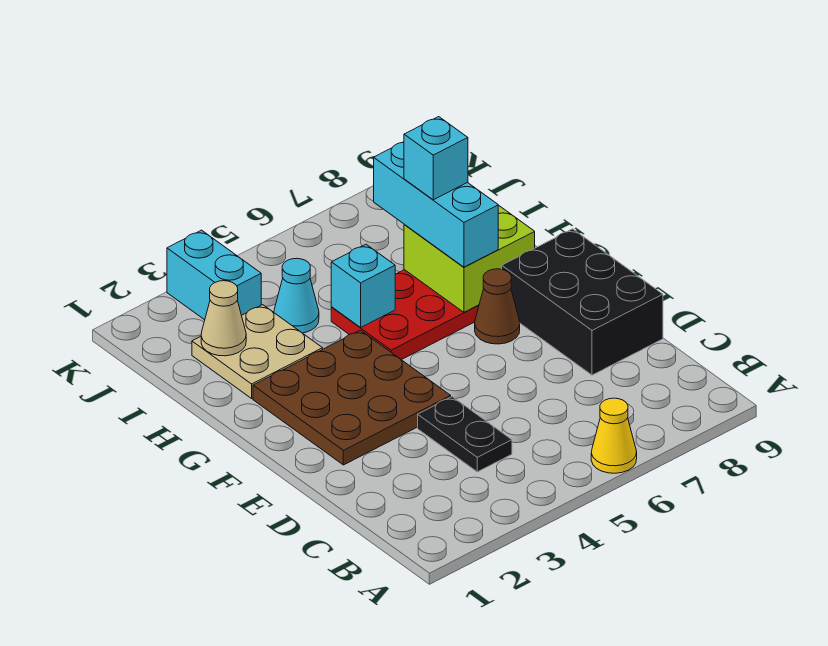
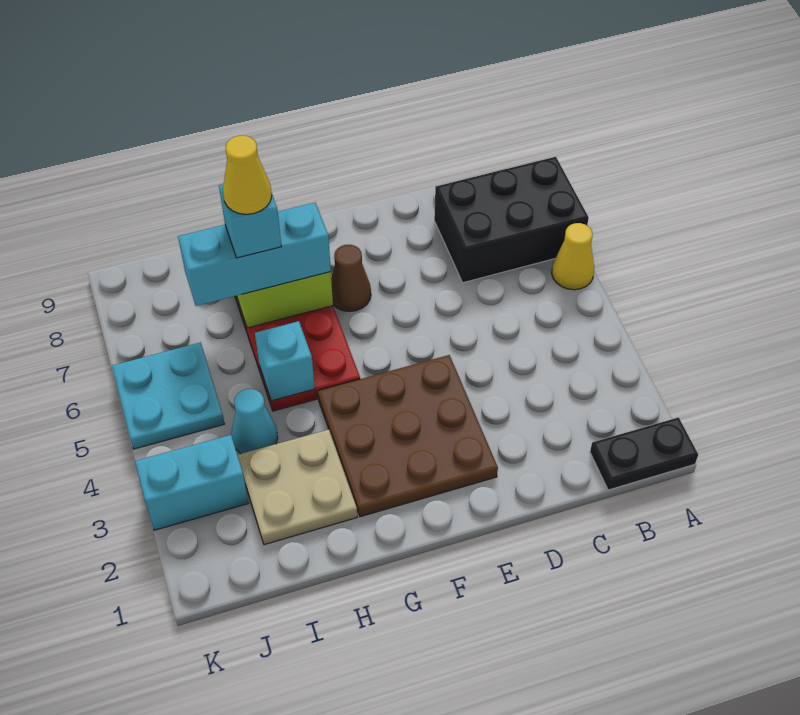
black plate C4:D4 level 1 -> black plate A1:B1 level 1
black brick D8:F9 level 1 -> black brick A7:C8 level 1
none -> yellow cone H7 level 5
tan cone I2 level 2 -> none
none -> cyan plate J5:K6 level 1

